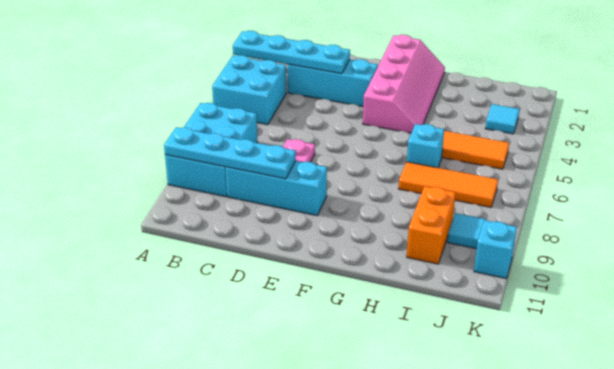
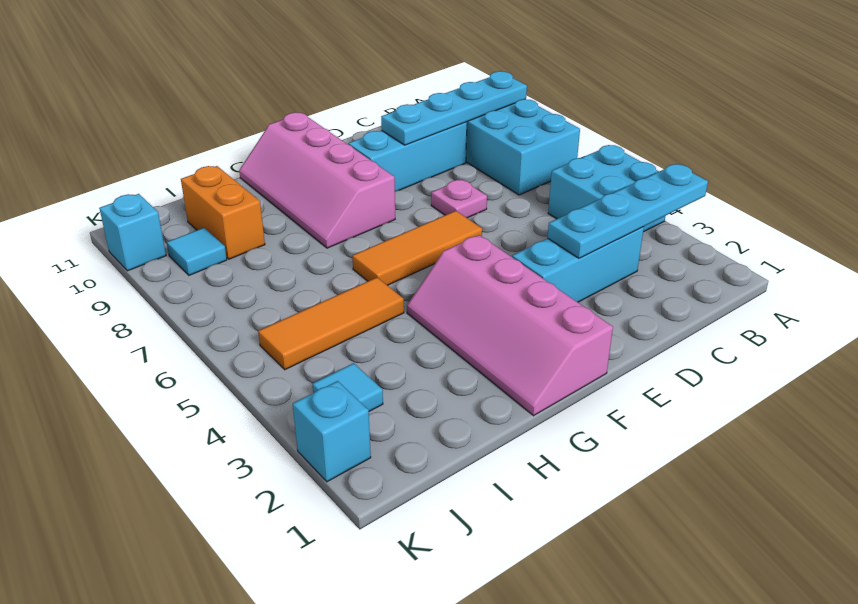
none -> pink slope F8:G11 level 1 top F
cyan brick H6 level 1 -> cyan brick K2 level 1
orange tile H7:J7 level 1 -> orange tile E6:G6 level 1

